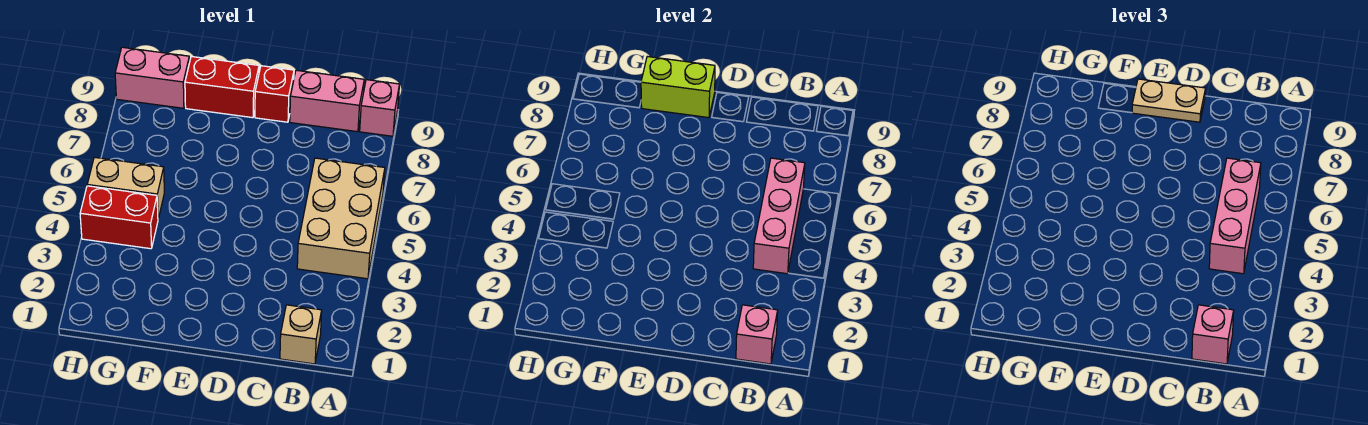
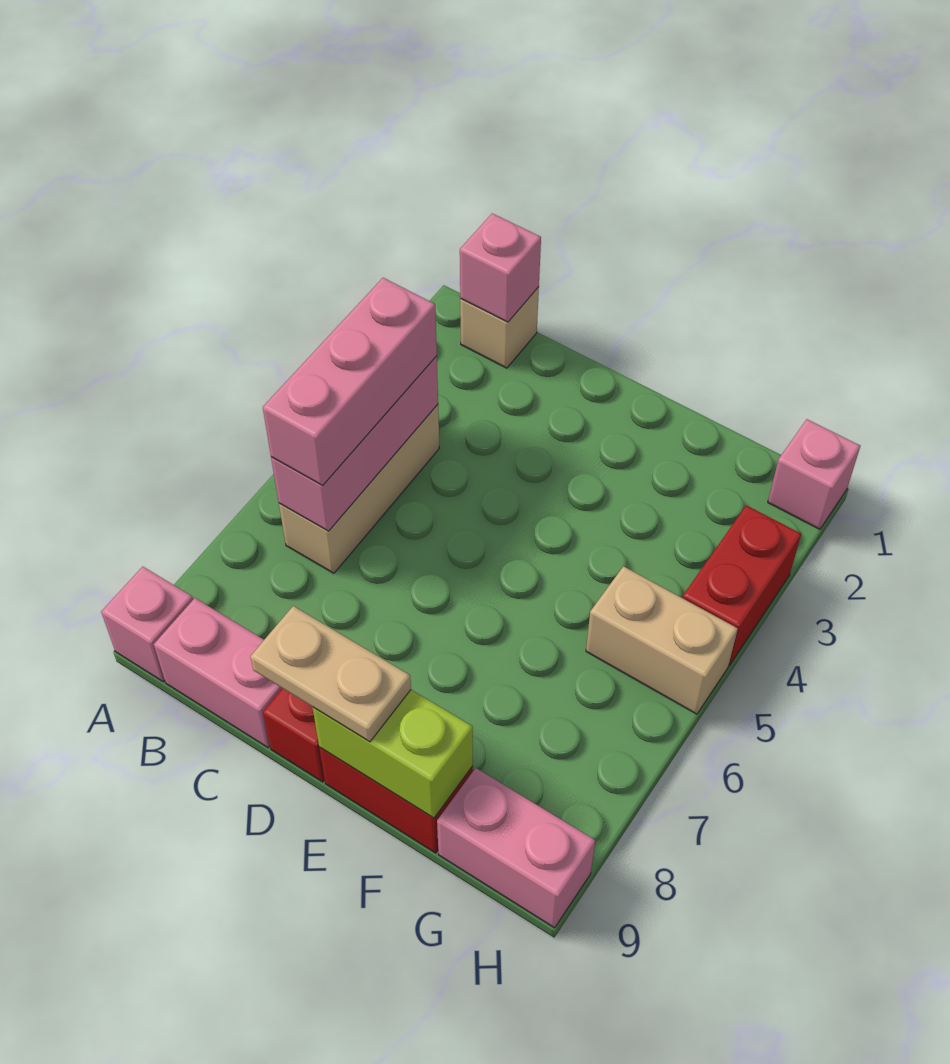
tan brick A4:B6 level 1 -> tan brick B4:B6 level 1
pink brick B1 level 3 -> pink brick H1 level 1
red brick G4:H4 level 1 -> red brick H3:H4 level 1

